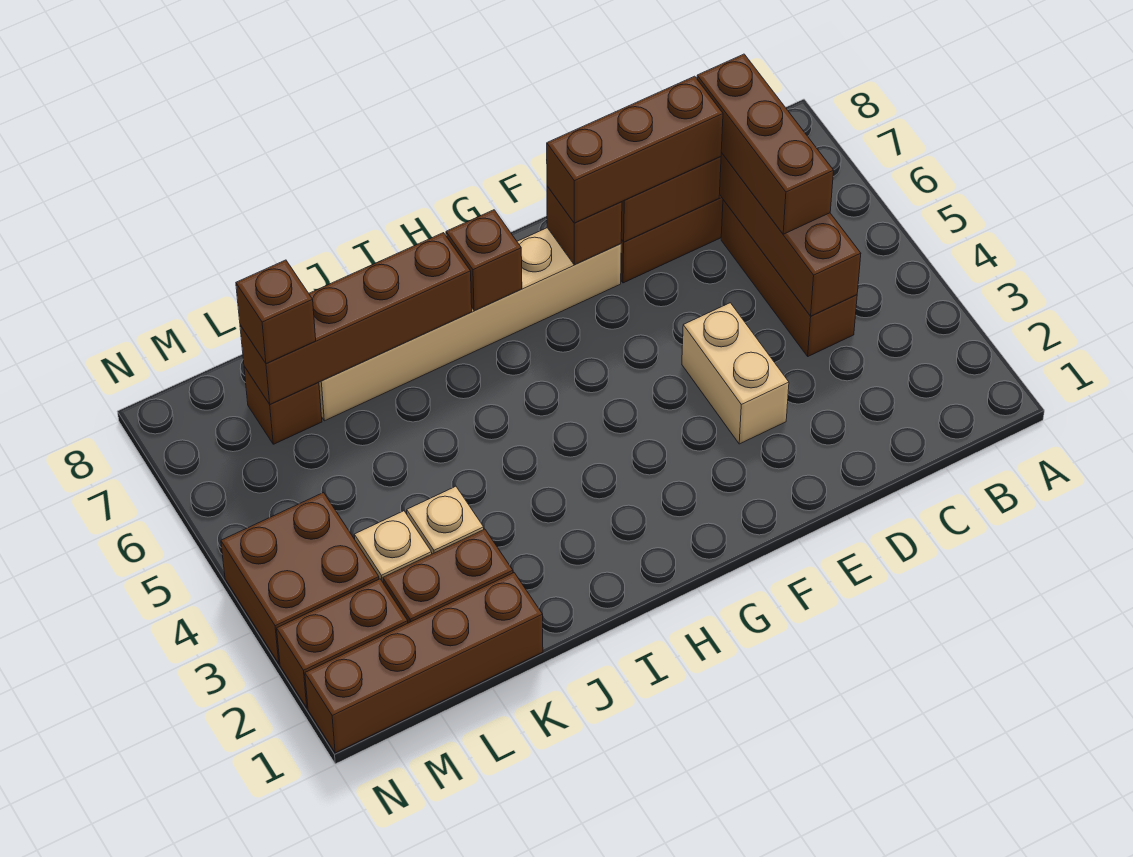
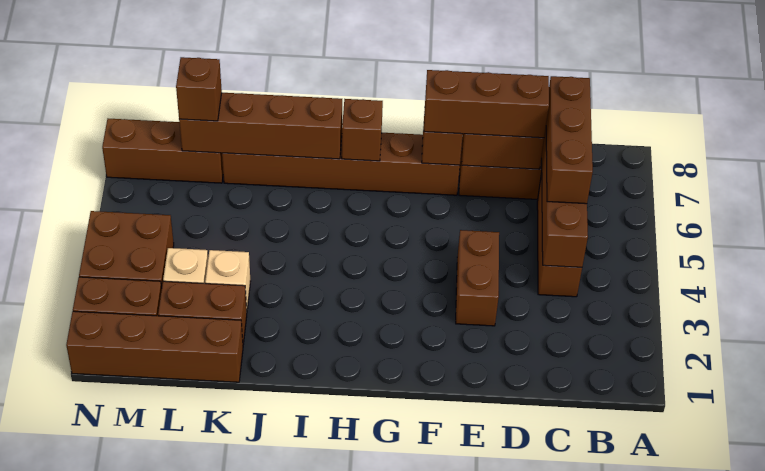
tan brick E3:E4 level 1 -> brown brick E3:E4 level 1
tan brick F7:K7 level 1 -> brown brick F7:K7 level 1
brown brick L7 level 1 -> brown brick L7:N7 level 1

